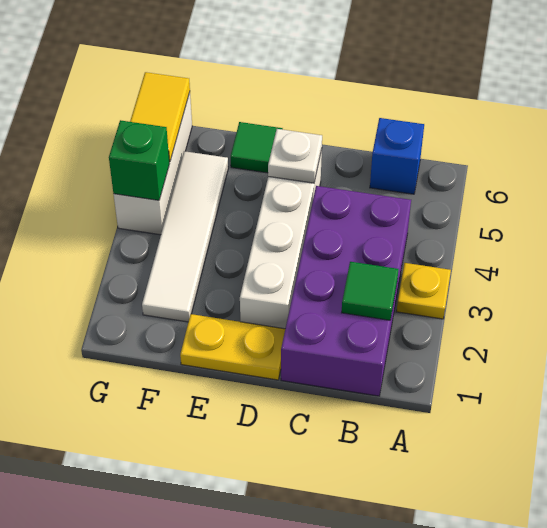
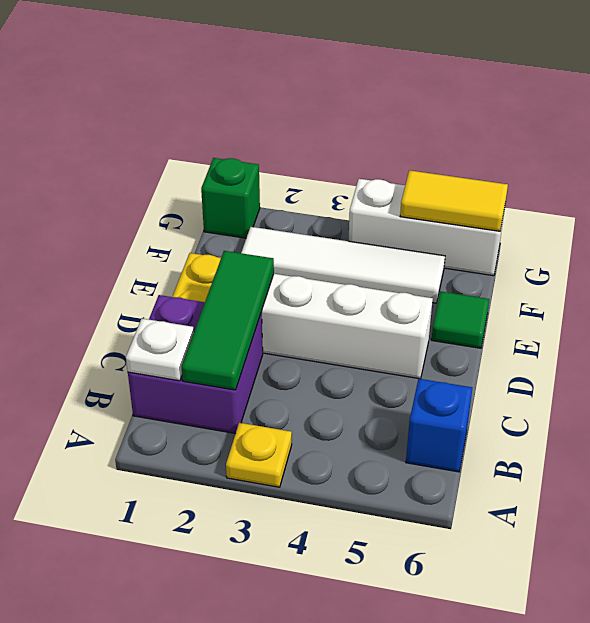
purple brick B1:C4 level 1 -> purple brick B1:C2 level 1
green tile B2 level 2 -> green tile B2:D2 level 2
white plate D5 level 2 -> white plate B1 level 2
green brick G4 level 2 -> green brick G1 level 1

